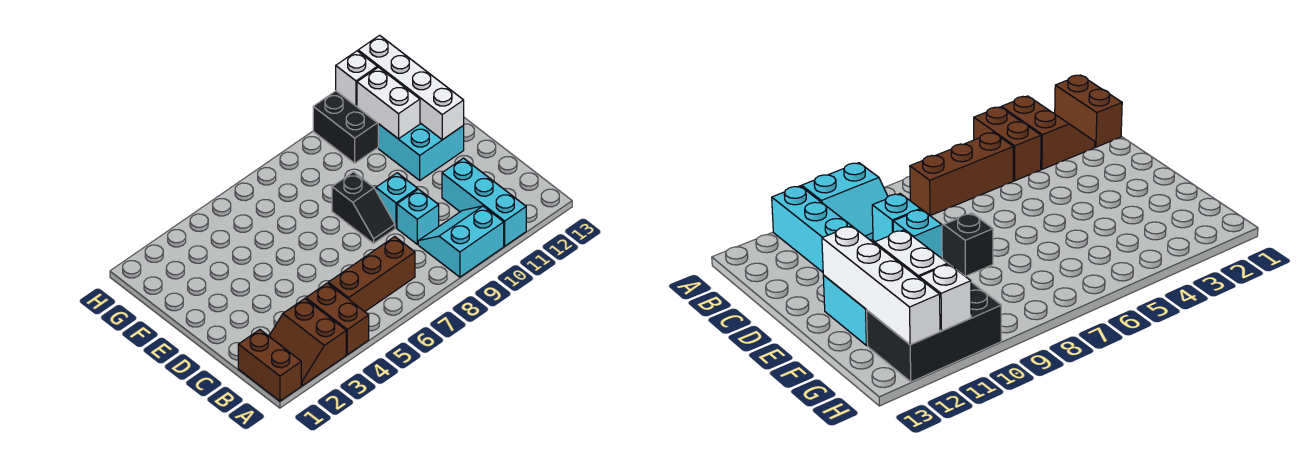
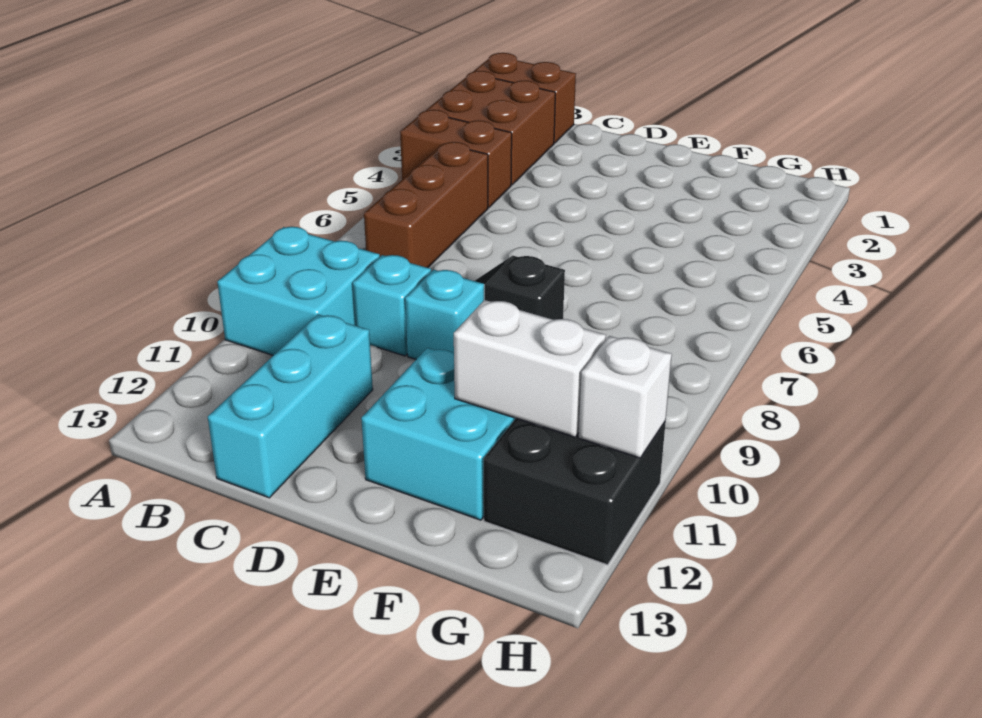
brown slope A2:B3 level 1 top 3 -> brown brick A2:B3 level 1
cyan slope A9:B10 level 1 top A -> cyan brick A9:B10 level 1
cyan brick A11:C11 level 1 -> cyan brick C11:C13 level 1
white brick E12:H12 level 2 -> none
black brick G10:H12 level 1 -> black brick G11:H12 level 1

